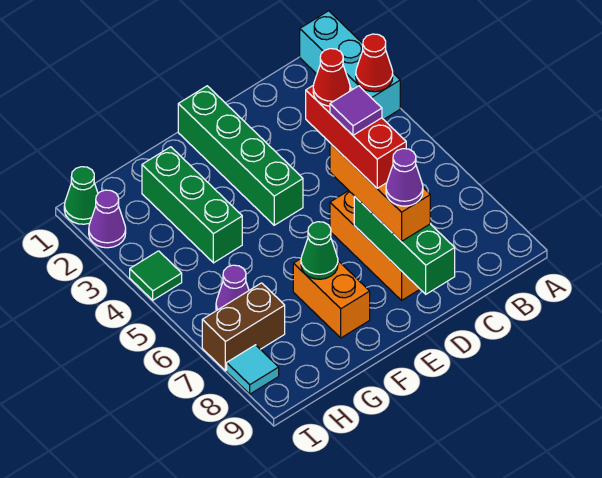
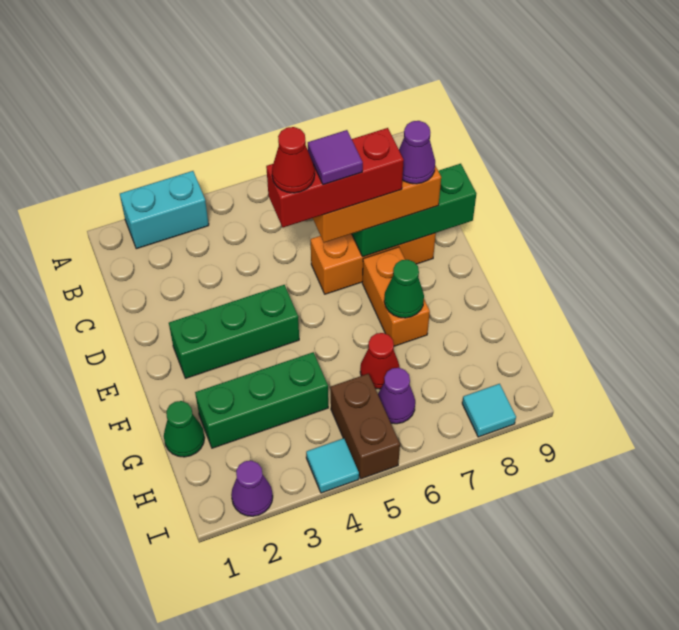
cyan brick A1:A3 level 1 -> cyan brick A2:A3 level 1
red cone A3 level 2 -> red cone G6 level 1
green brick E1:E4 level 1 -> green brick E2:E4 level 1
orange brick F7:F8 level 1 -> orange brick E7:F7 level 1
brown brick H7:I7 level 1 -> brown brick H5:I5 level 1
green cone I1 level 1 -> green cone G1 level 1
green tile I4 level 1 -> cyan tile I4 level 1

